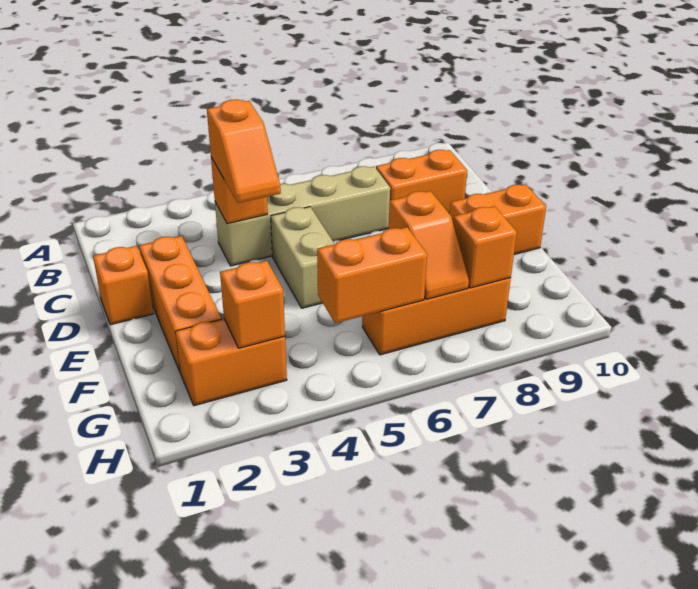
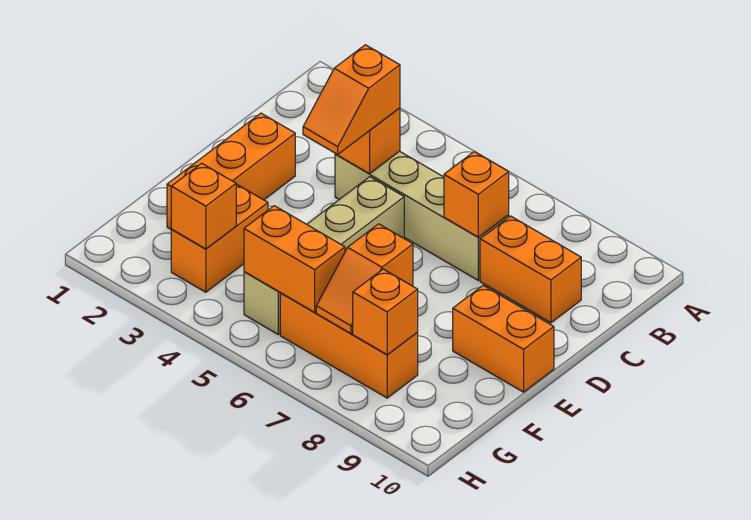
orange brick D1 level 1 -> orange brick C7 level 2
tan brick D5:E5 level 1 -> tan brick D5:G5 level 1
orange brick G2:G3 level 1 -> orange brick F3:G3 level 1

